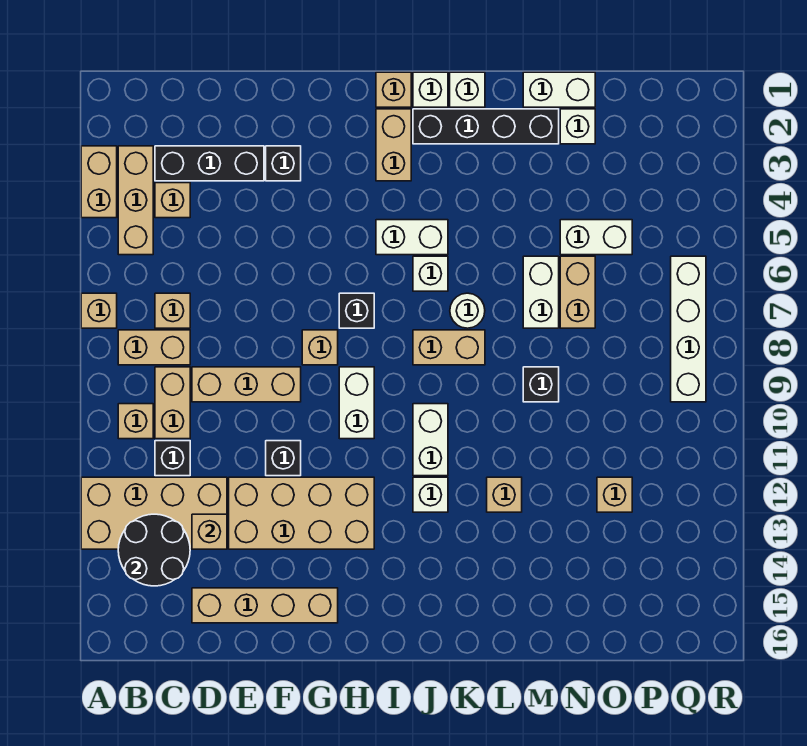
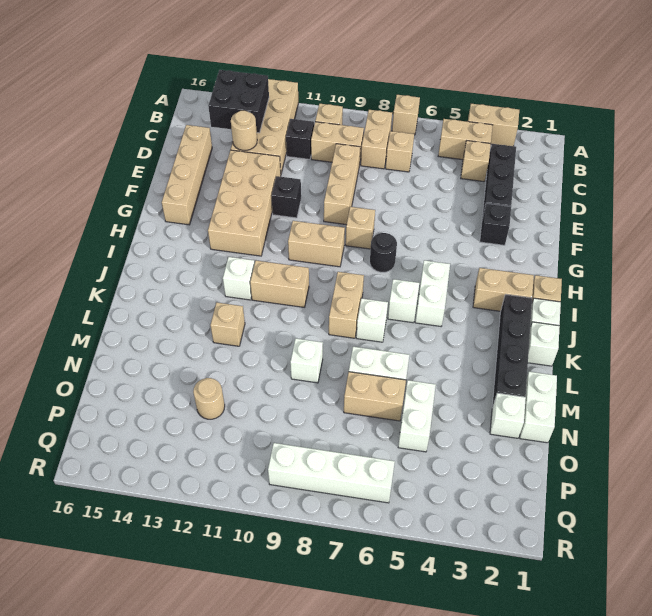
tan brick B3:B5 level 1 -> tan brick B4:B5 level 1
black round brick B13:C14 level 2 -> black brick B13:C14 level 2
tan brick D13 level 2 -> tan round brick D13 level 2
black brick H7 level 1 -> black round brick H7 level 1
white brick H9:H10 level 1 -> tan brick H9:H10 level 1
white brick J10:J11 level 1 -> tan brick J10:J11 level 1
white round brick K7 level 1 -> white brick K7 level 1
black brick M9 level 1 -> white brick M9 level 1
tan brick O12 level 1 -> tan round brick O12 level 1

